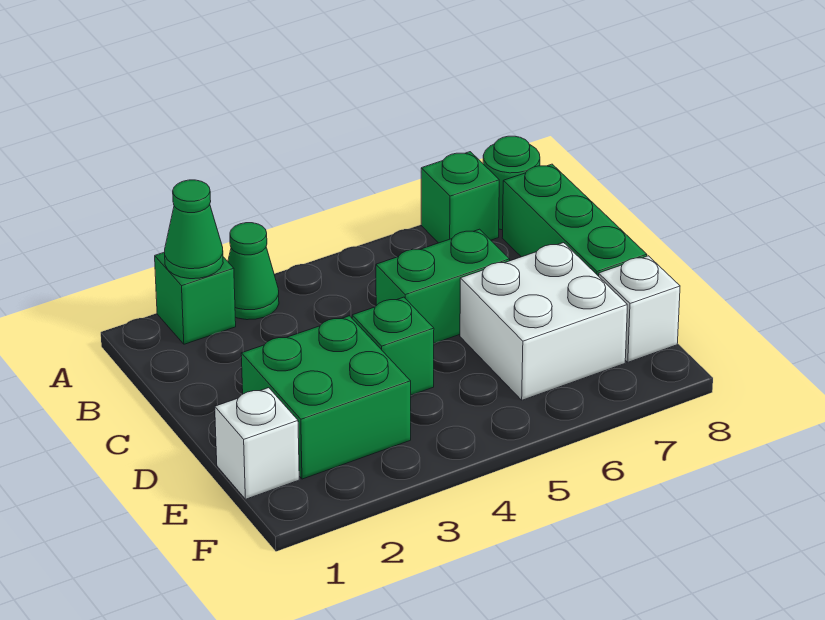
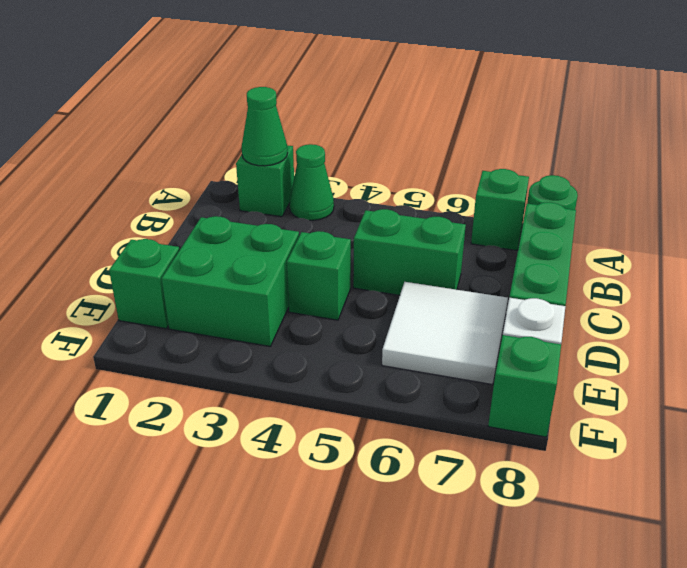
white brick D6:E7 level 1 -> white tile D6:E7 level 1
white brick E1 level 1 -> green brick E1 level 1
none -> green brick F8 level 1

